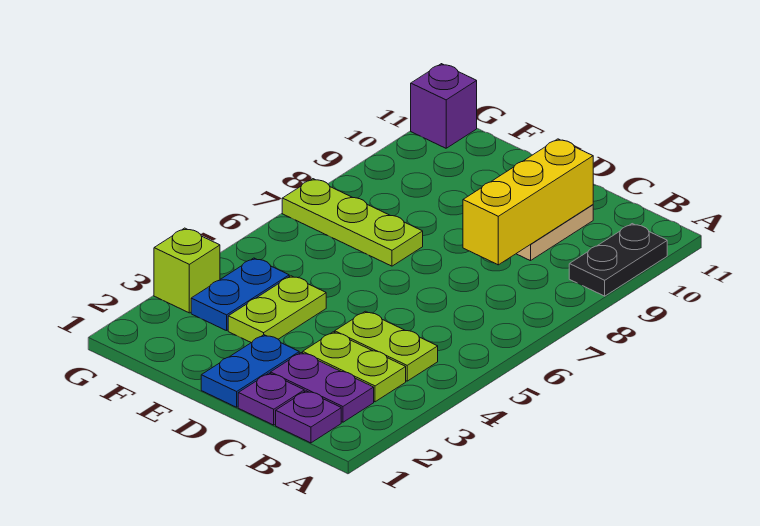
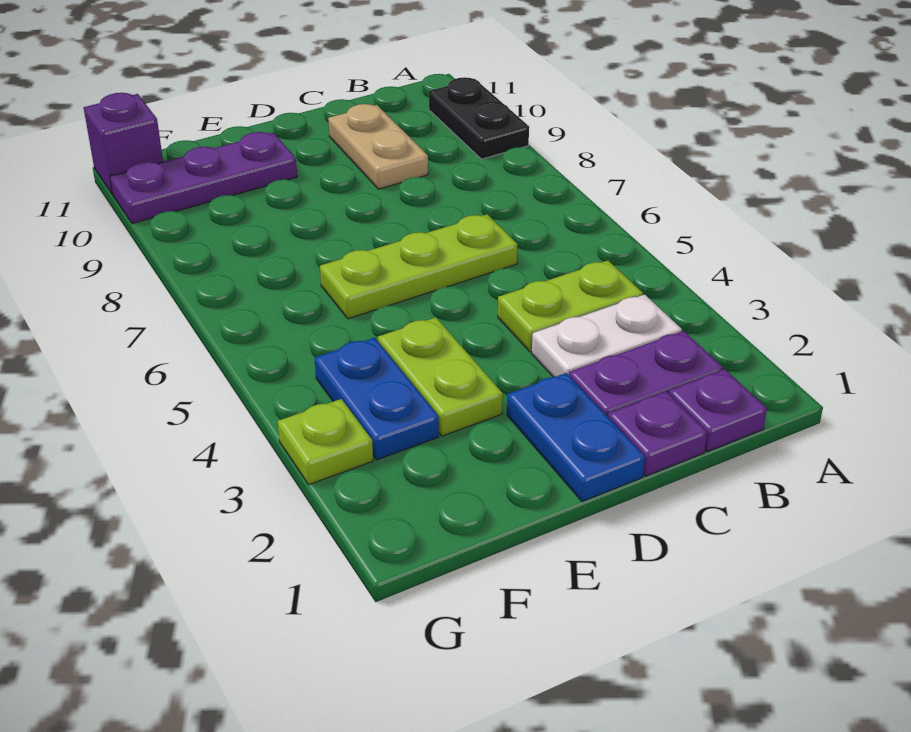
lime plate B3:C3 level 1 -> white plate B3:C3 level 1
yellow brick C8:C10 level 2 -> none
lime plate E7:G7 level 1 -> lime plate C6:E6 level 1
none -> purple plate E10:G10 level 1
lime brick G3 level 1 -> lime plate G3 level 1

